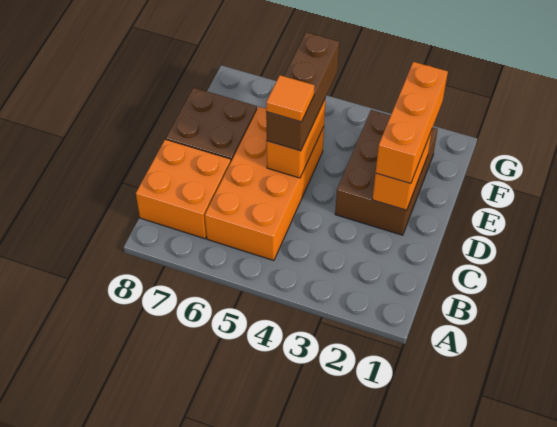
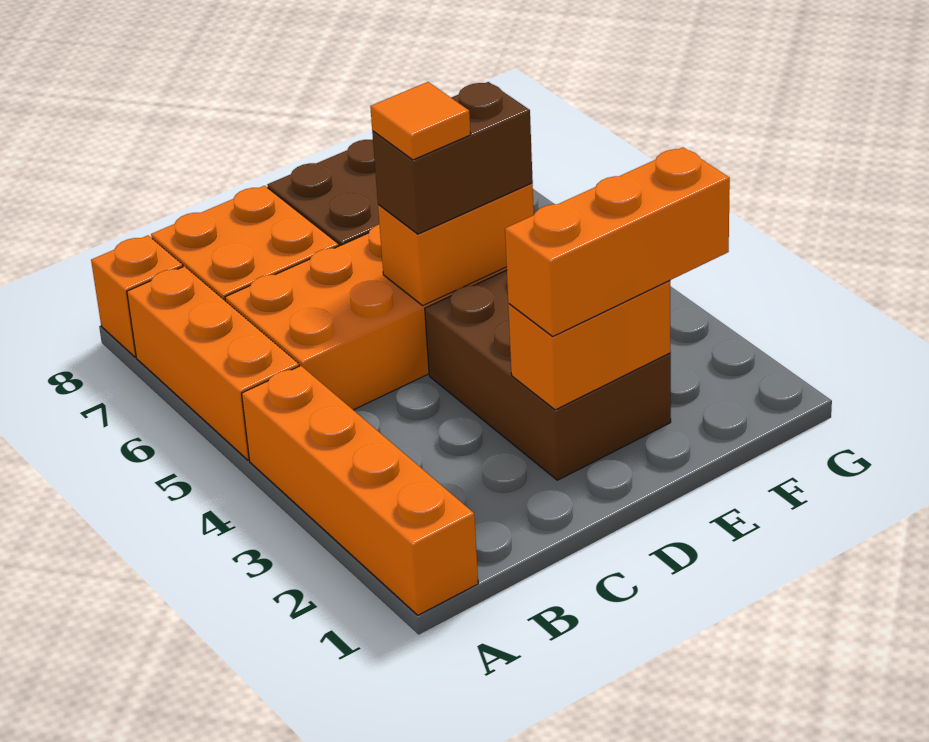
none -> orange brick A1:A4 level 1
none -> orange brick A5:A7 level 1
none -> orange brick A8 level 1
brown brick D2:F3 level 1 -> brown brick D2:E4 level 1
brown brick D5:F5 level 3 -> brown brick D5:E5 level 3

